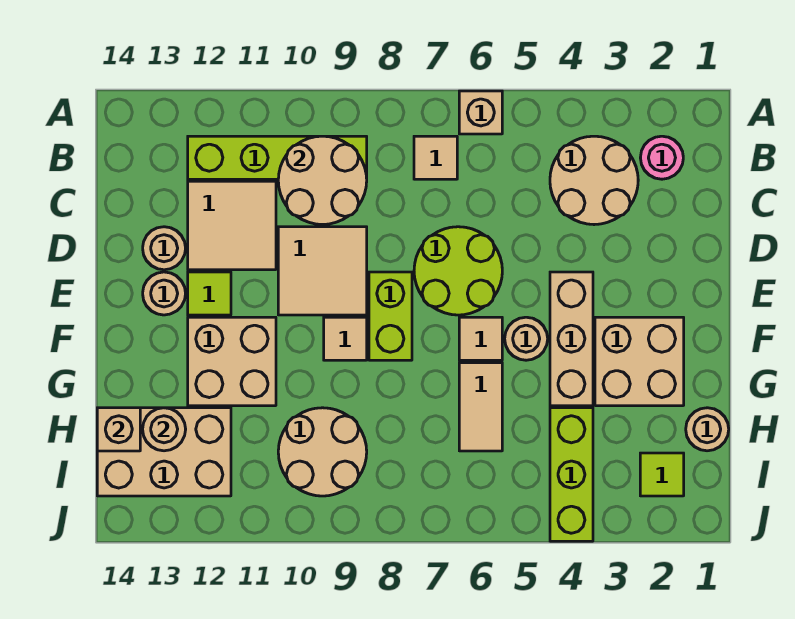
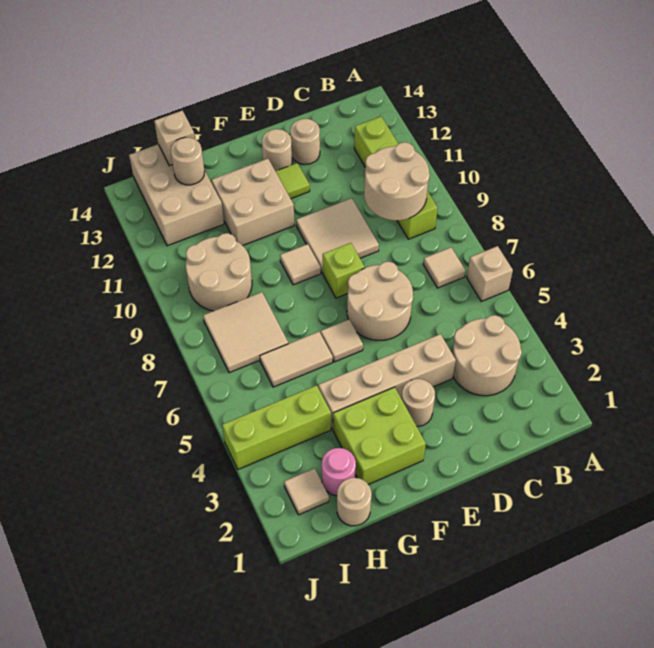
pink round brick B2 level 1 -> pink round brick H2 level 1
tan tile C11:D12 level 1 -> tan tile H7:I8 level 1
lime round brick D6:E7 level 1 -> tan round brick D6:E7 level 1
tan brick E4:G4 level 1 -> tan brick D4:G4 level 1
lime brick E8:F8 level 1 -> lime brick E8 level 1
tan brick F2:G3 level 1 -> lime brick F2:G3 level 1
tan round brick F5 level 1 -> tan round brick E3 level 1
lime tile I2 level 1 -> tan tile I2 level 1

